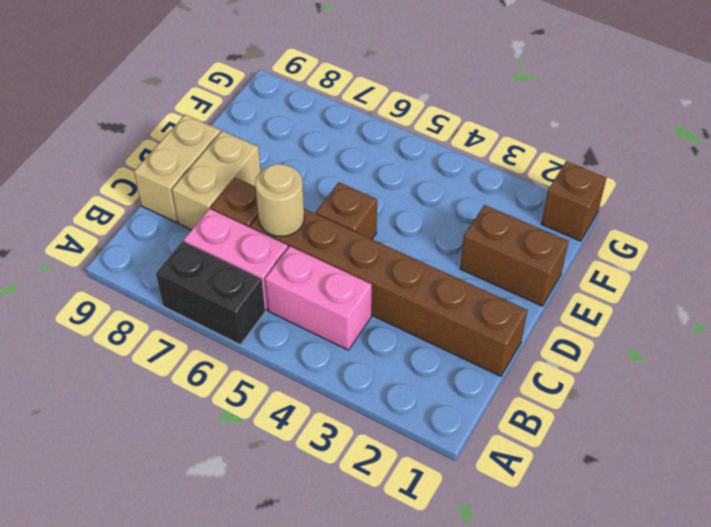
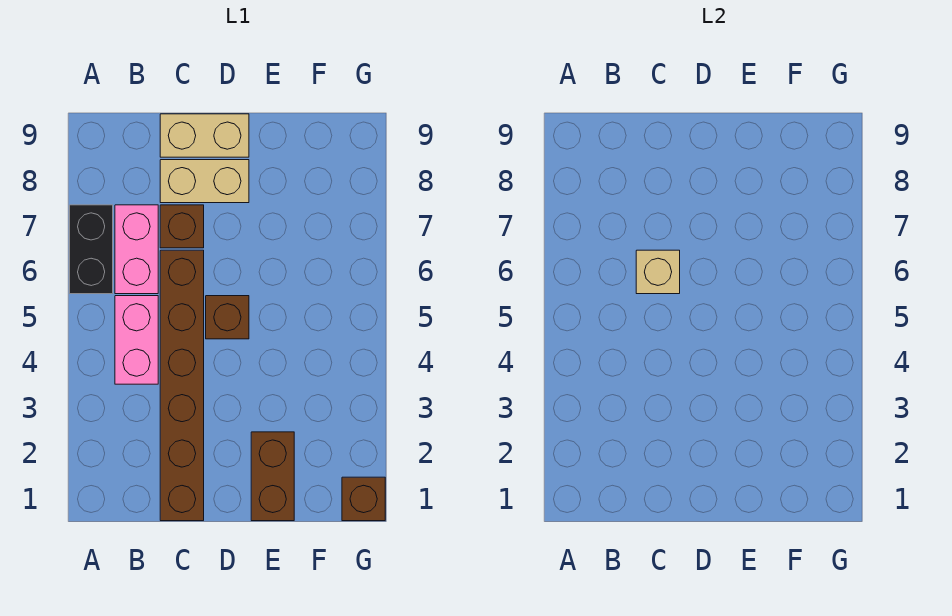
tan round brick C6 level 2 -> tan brick C6 level 2

